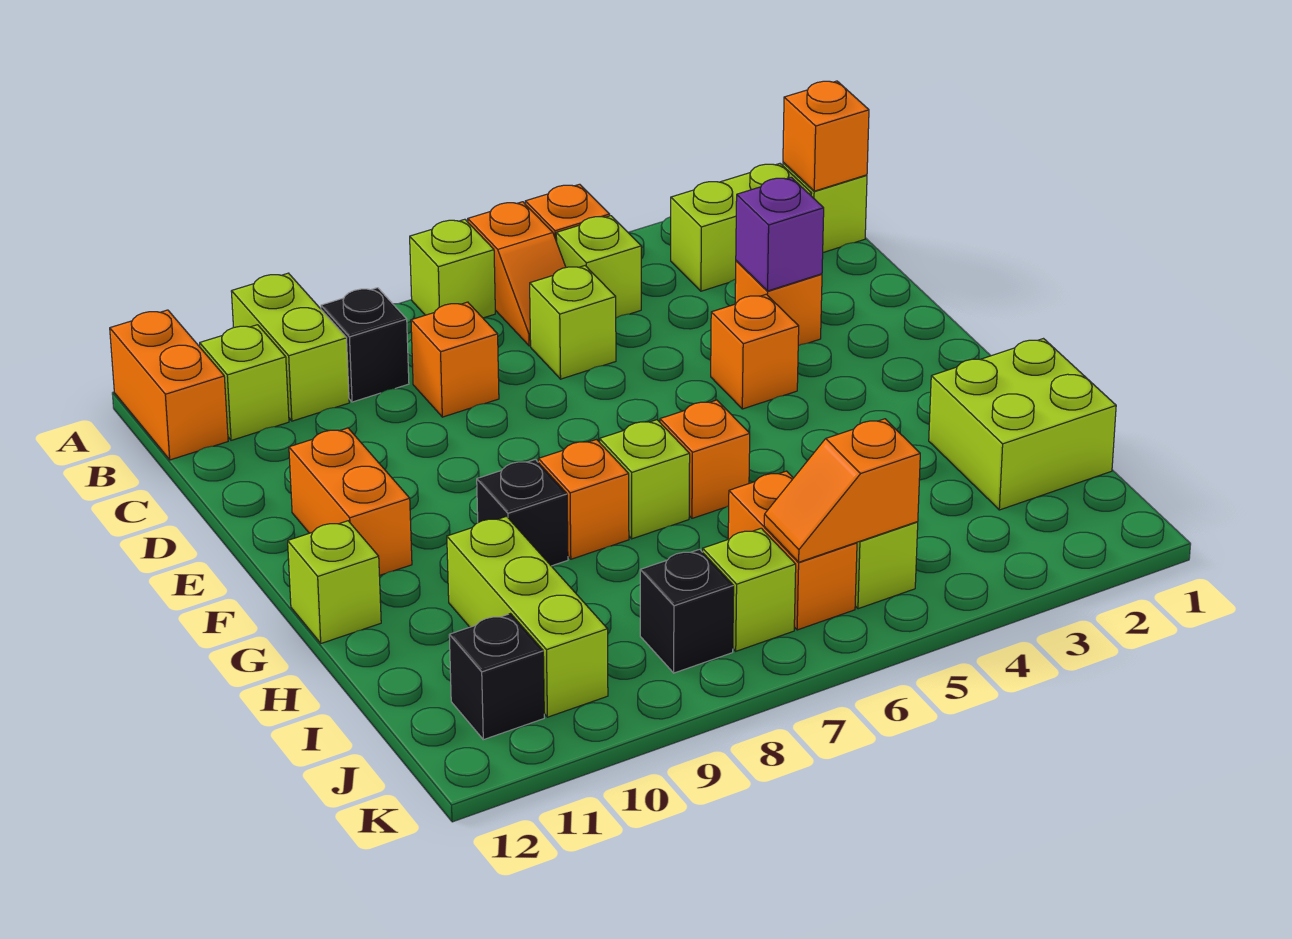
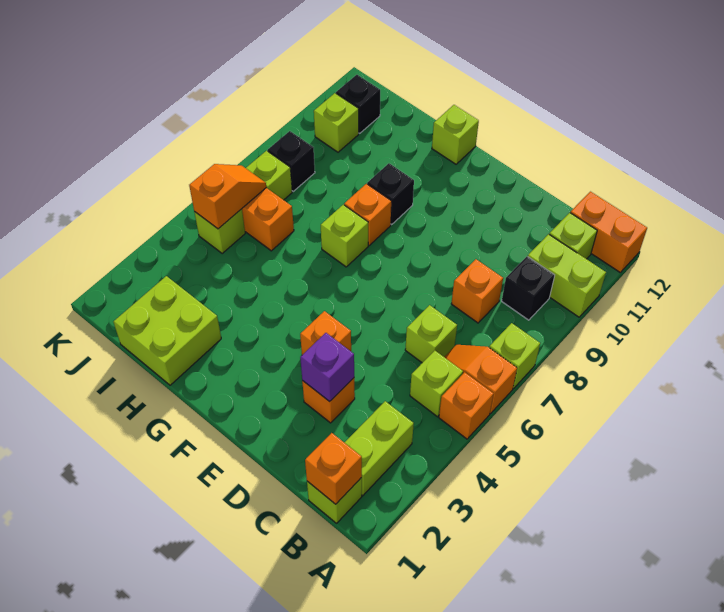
orange brick E11:F11 level 1 -> none
orange brick G6 level 1 -> none
lime brick H10:J10 level 1 -> lime brick J10 level 1

